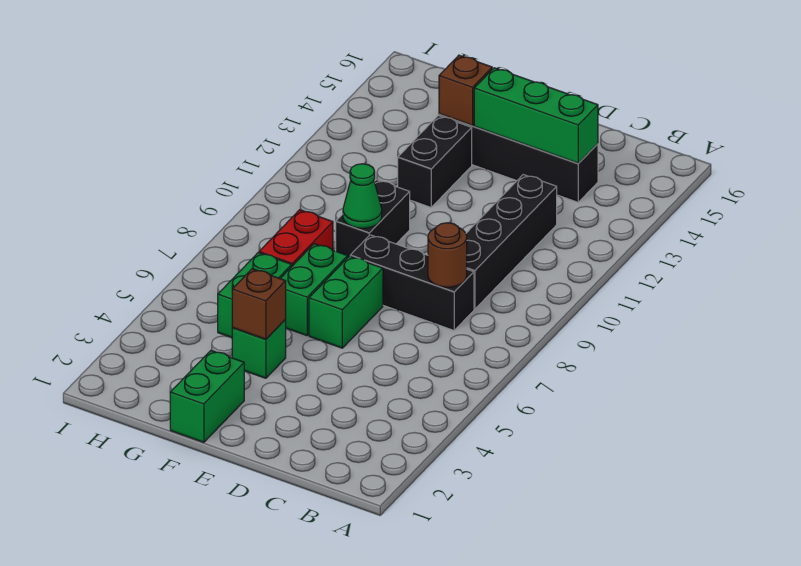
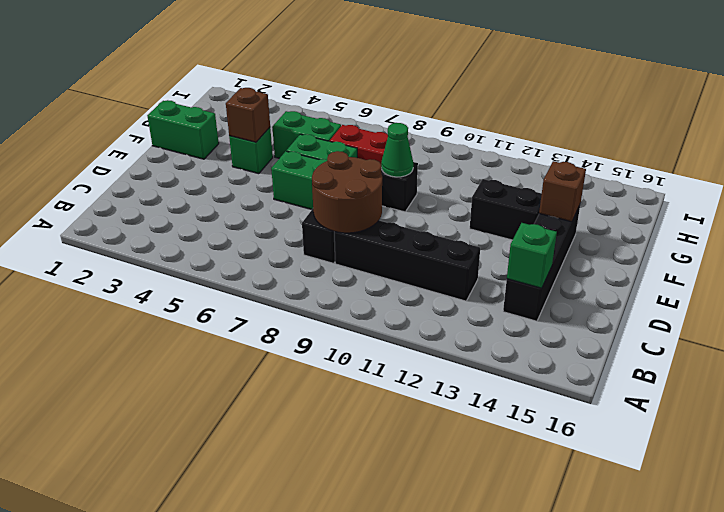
brown round brick C8 level 2 -> brown round brick C8:D9 level 2
green brick C14:E14 level 2 -> green brick C14 level 2
black brick F9:F10 level 1 -> black brick F9 level 1

